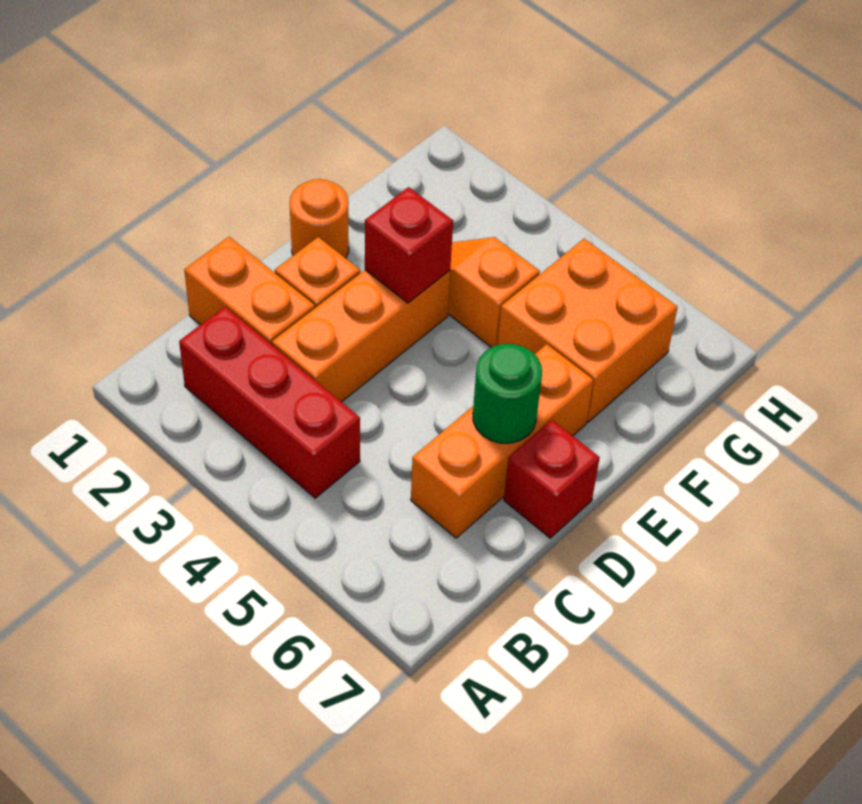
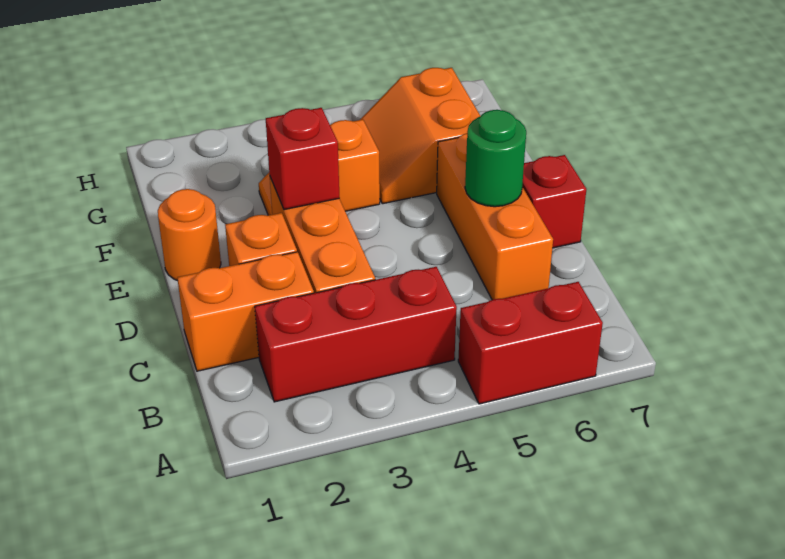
none -> red brick A5:A6 level 1
orange brick F5:G6 level 1 -> orange slope F5:G6 level 1 top 6

